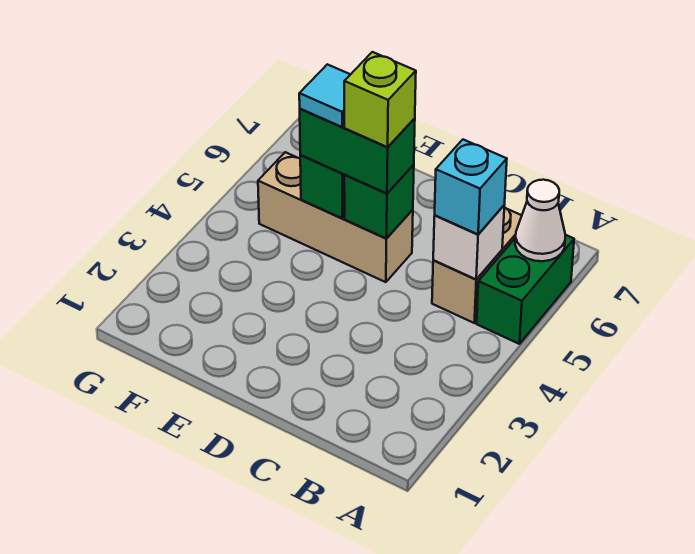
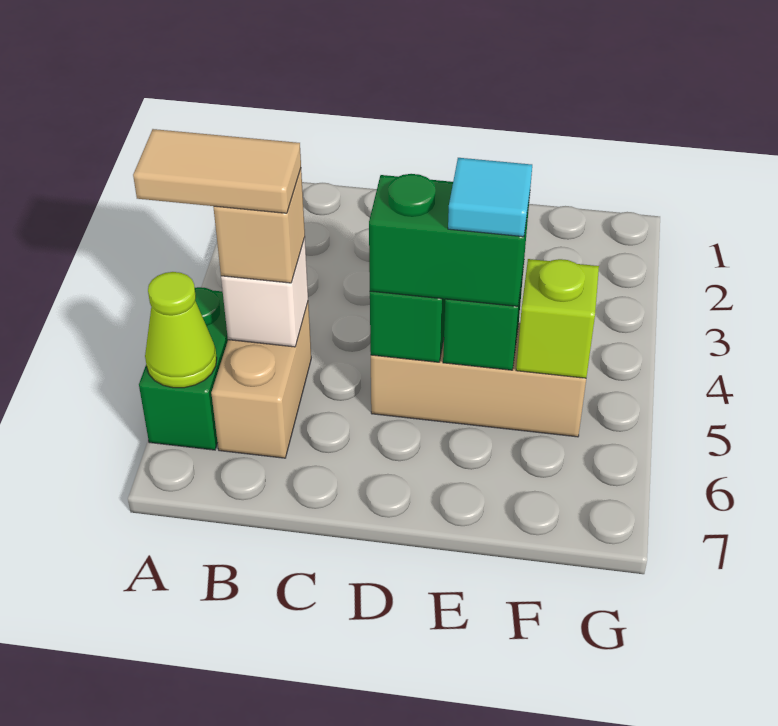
none -> tan tile A5:B5 level 4
white cone A6 level 2 -> lime cone A6 level 2
cyan brick B5 level 3 -> tan brick B5 level 3
lime brick D5 level 4 -> lime brick F5 level 2

